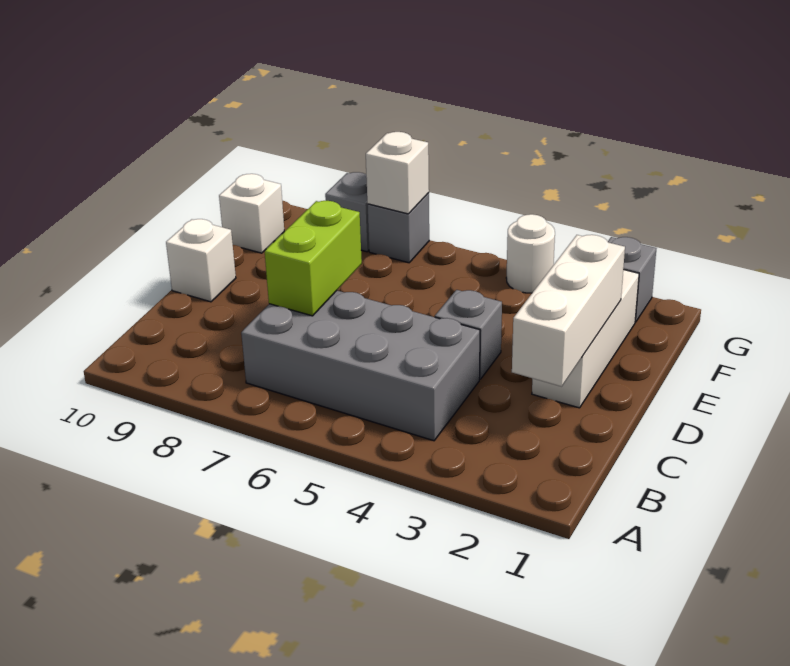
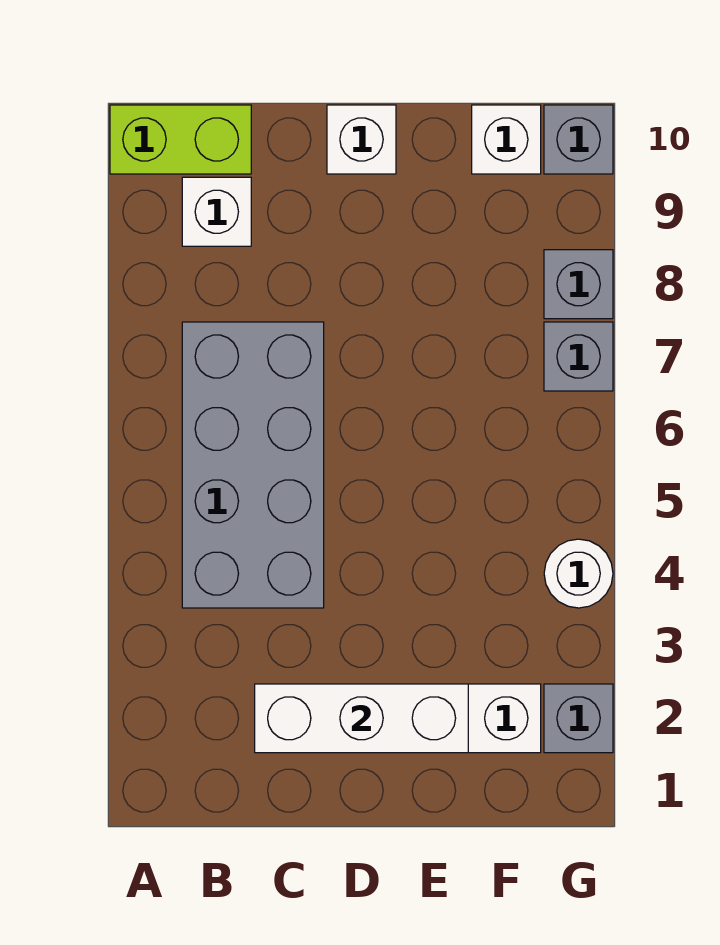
lime brick C7:D7 level 2 -> lime brick A10:B10 level 1
grey brick D4 level 1 -> grey brick G10 level 1
white brick G7 level 2 -> white brick B9 level 1

